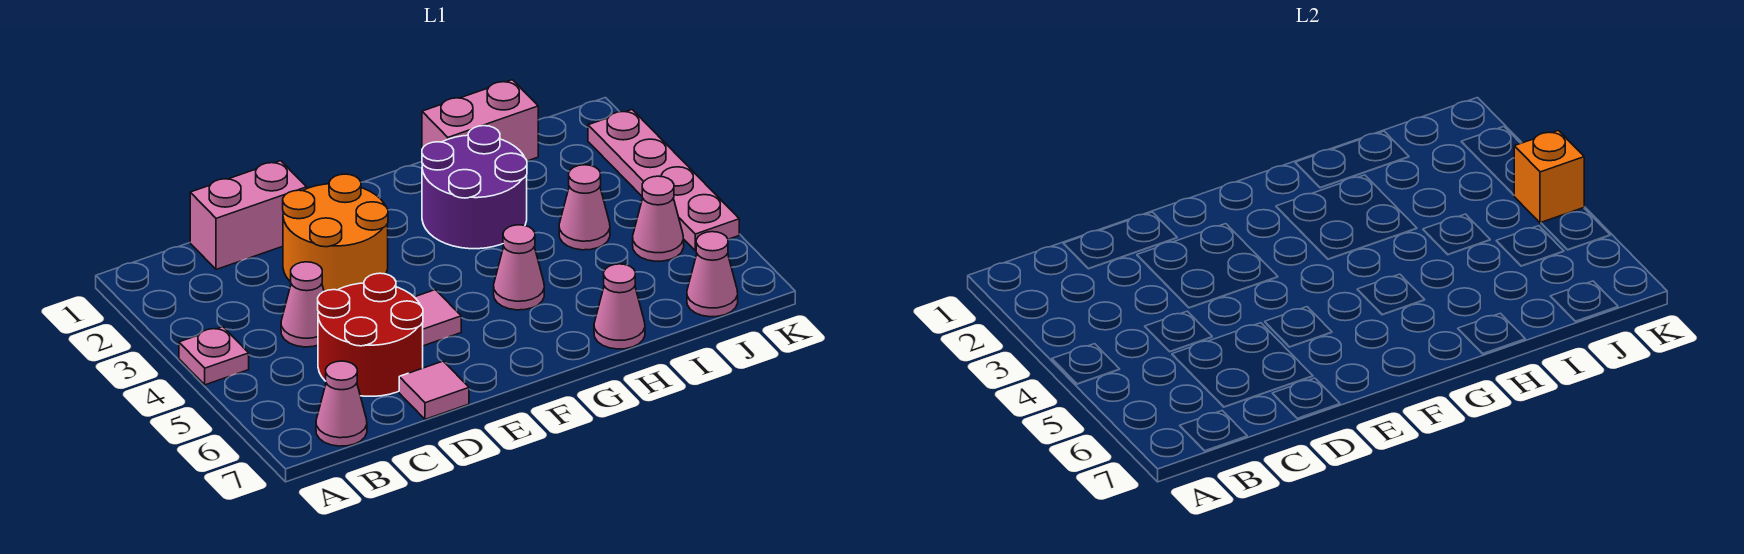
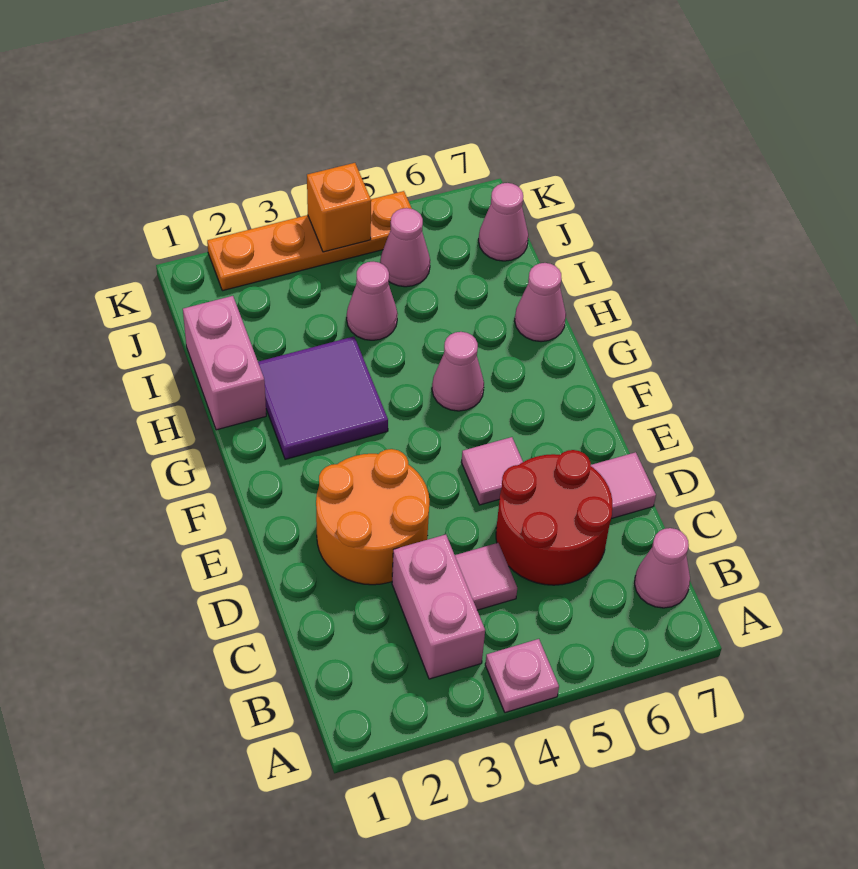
pink brick C1:D1 level 1 -> pink brick B3:C3 level 1
pink cone C4 level 1 -> pink tile C4 level 1
purple round brick G2:H3 level 1 -> purple tile G2:H3 level 1
pink plate K2:K5 level 1 -> orange plate K2:K5 level 1

